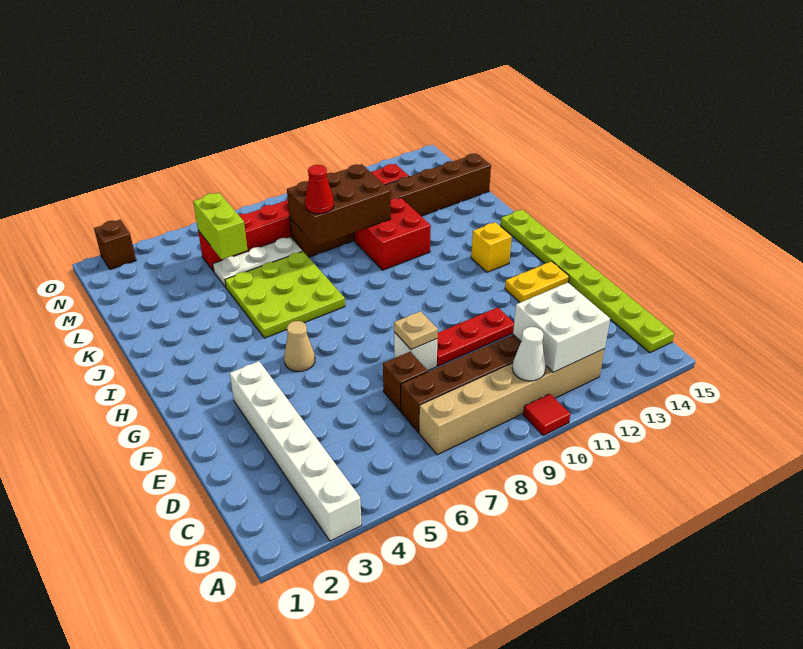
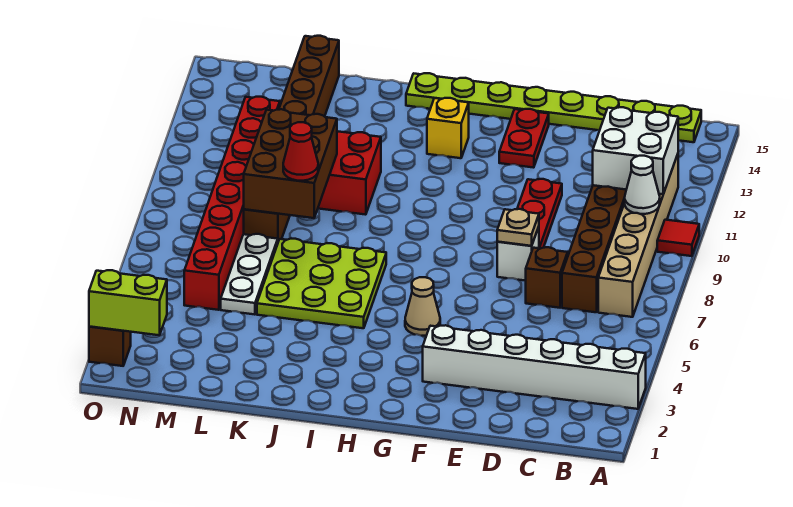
yellow plate F13:F14 level 1 -> red plate F13:F14 level 1
lime brick L5:M5 level 2 -> lime brick N2:O2 level 2

